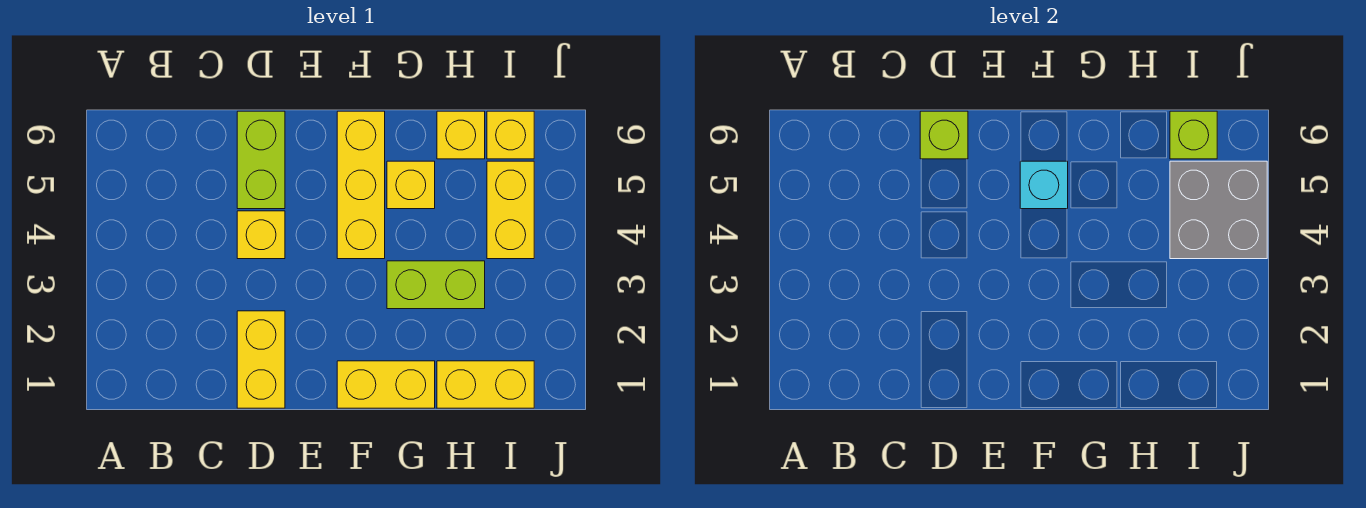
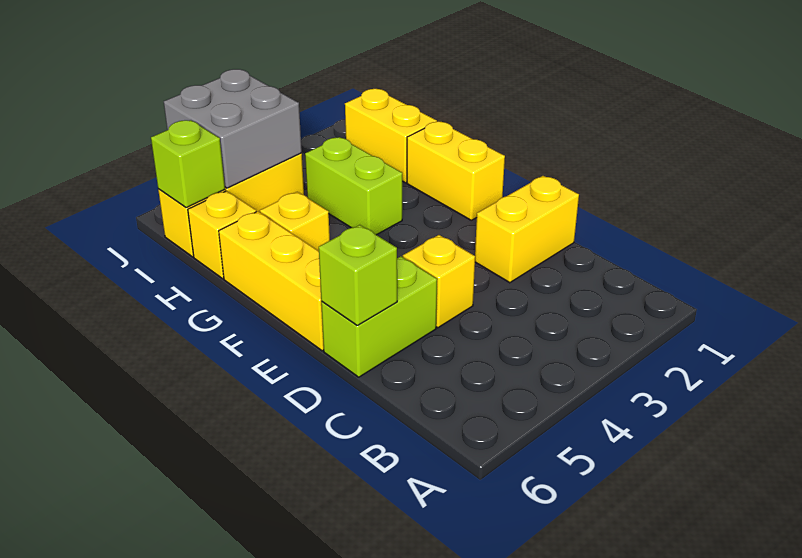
yellow brick F4:F6 level 1 -> yellow brick E6:G6 level 1
cyan brick F5 level 2 -> none

